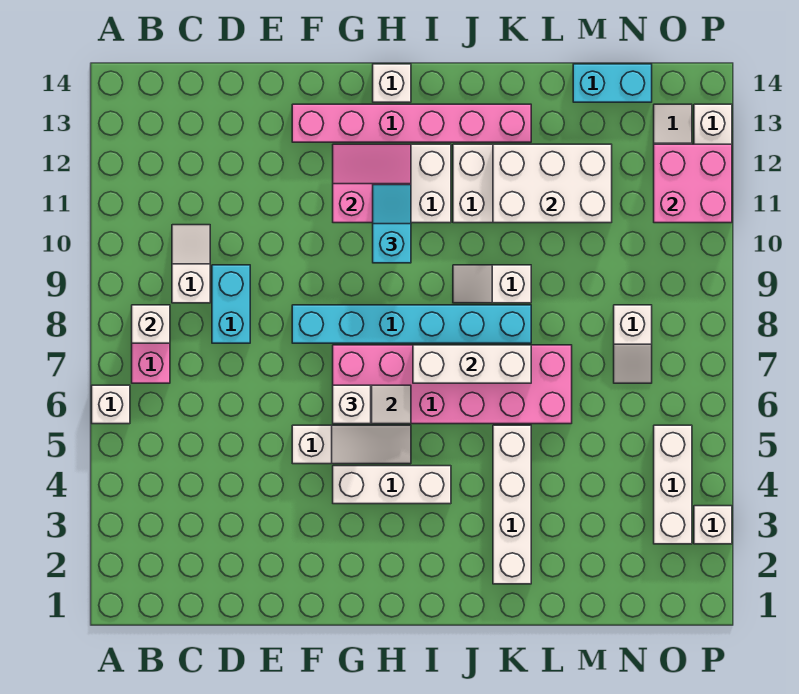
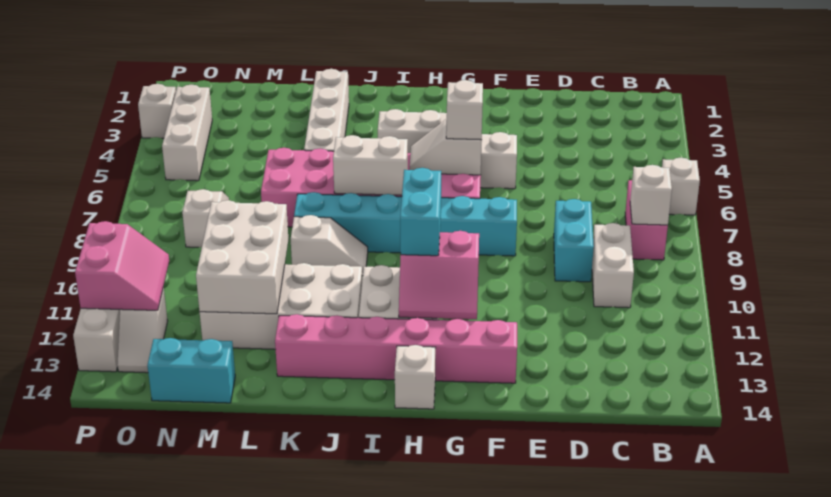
white slope C9:C10 level 1 top 9 -> white brick C9:C10 level 1
cyan slope H10:H11 level 3 top 10 -> cyan brick H10:H11 level 3
white brick I7:K7 level 2 -> white brick I7:J7 level 2
white brick K11:M12 level 2 -> white brick L10:M12 level 2
pink brick O11:P12 level 2 -> pink slope O11:P12 level 2 top P

